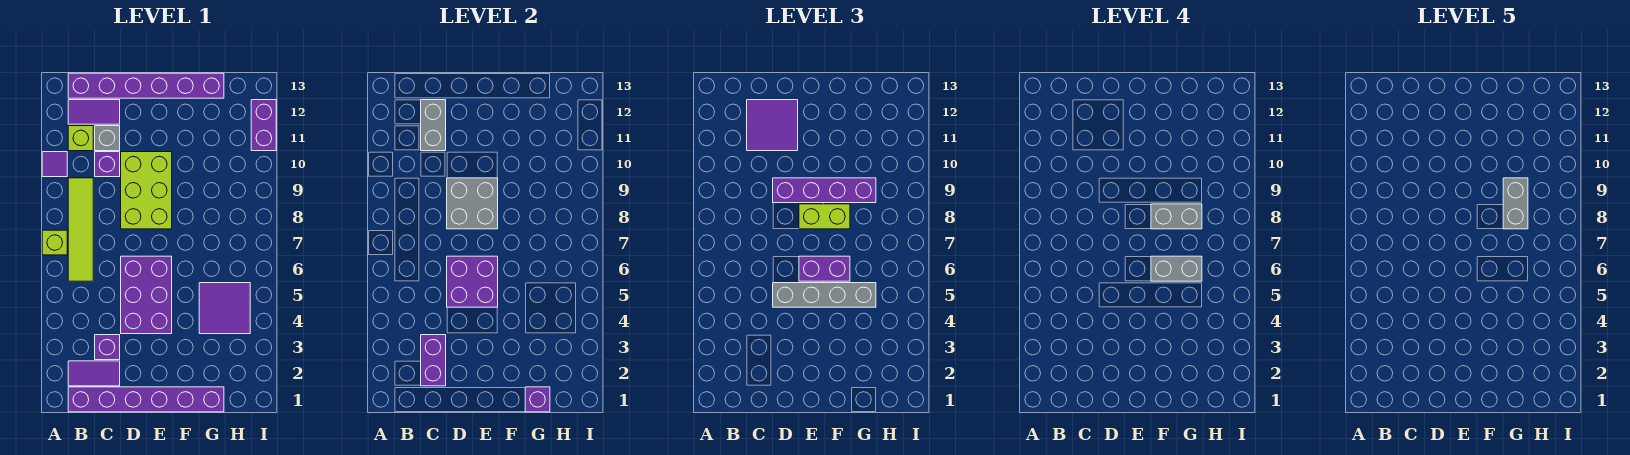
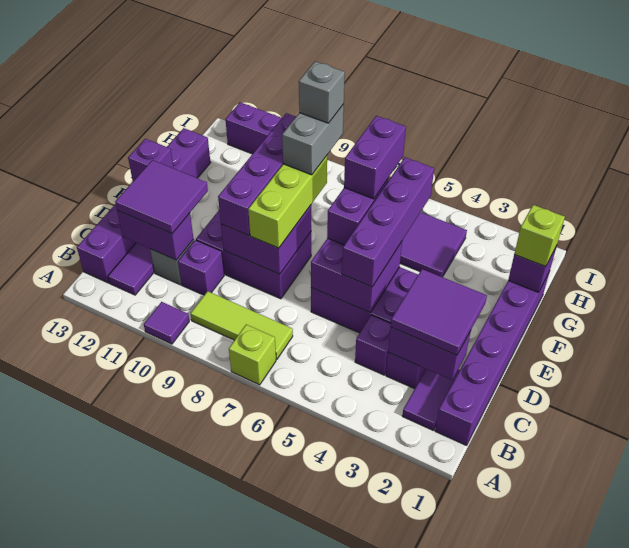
lime tile B6:B9 level 1 -> lime tile B7:B9 level 1
lime brick B11 level 1 -> lime brick G1 level 3
none -> purple tile C2:D3 level 3
none -> purple brick C4 level 1
grey brick C11:C12 level 2 -> purple brick C11:C12 level 2
grey brick D5:G5 level 3 -> purple brick D5:G5 level 3
lime brick D8:E10 level 1 -> purple brick D8:E10 level 1
grey brick D8:E9 level 2 -> purple brick D8:E9 level 2
lime brick E8:F8 level 3 -> lime brick D8:F8 level 3
none -> purple brick E13 level 2
grey brick F6:G6 level 4 -> purple brick F6:G6 level 4
grey brick G8:G9 level 5 -> grey brick G8 level 5

